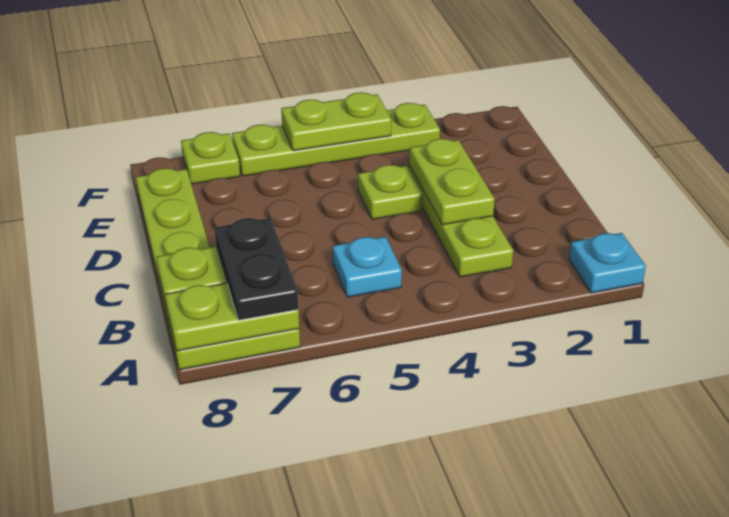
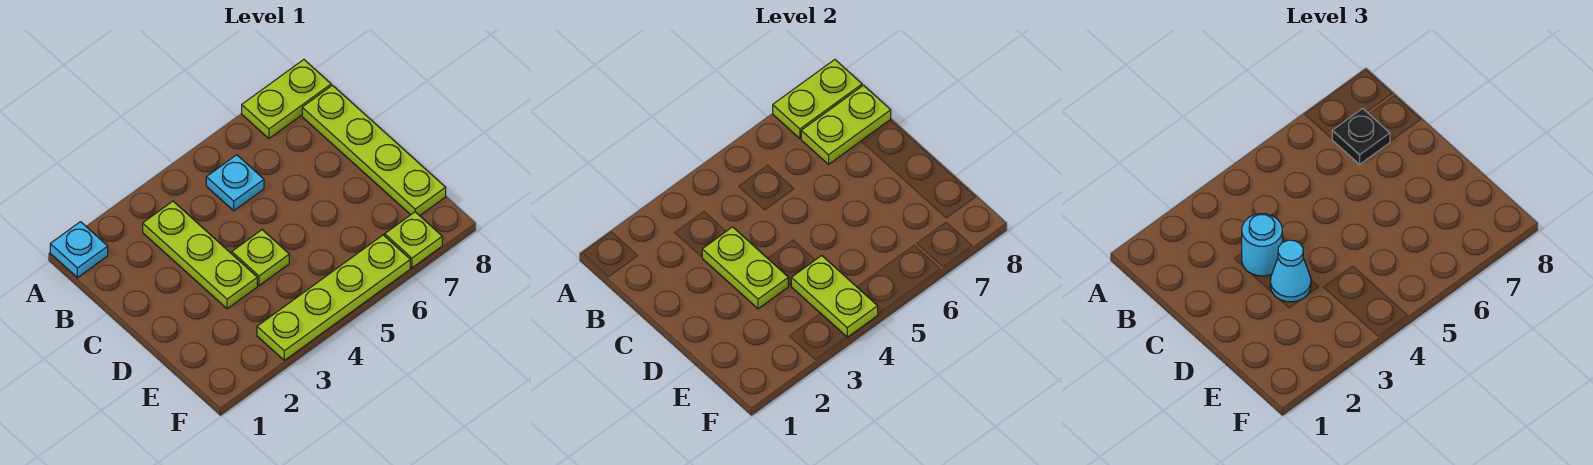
black plate A7:B7 level 3 -> black plate B7 level 3
none -> cyan round brick C3 level 3
none -> cyan cone D3 level 3
lime plate F4:F5 level 2 -> lime plate E4:F4 level 2

